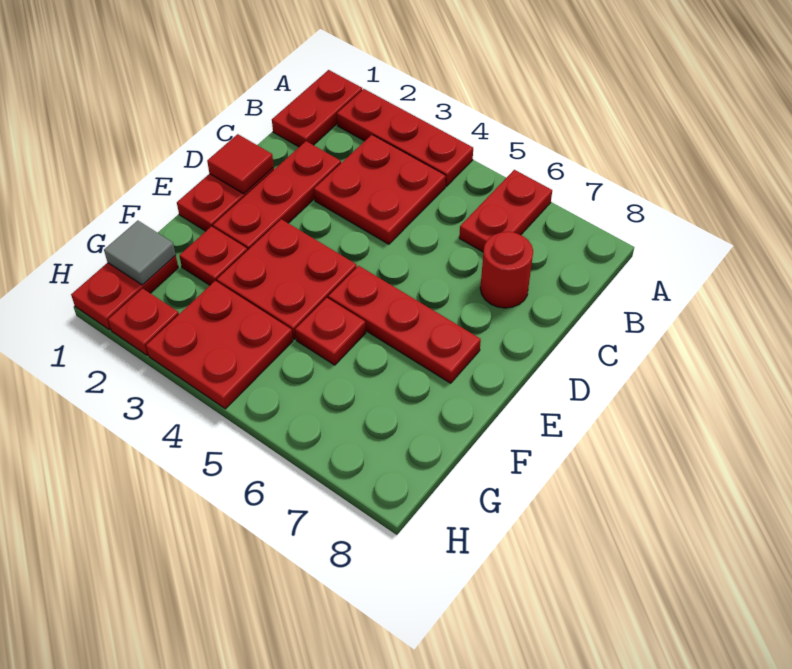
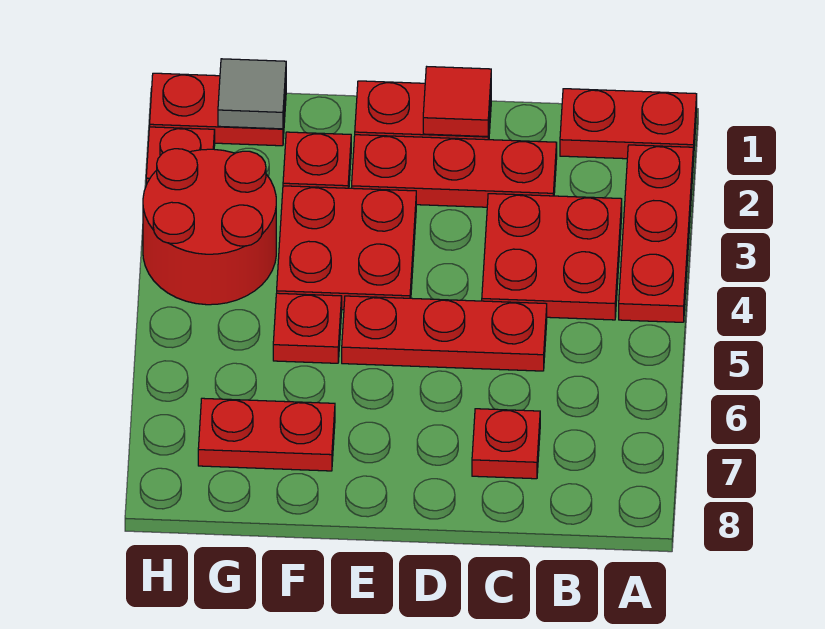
red plate A6:B6 level 1 -> red plate F7:G7 level 1
red round brick C7 level 1 -> red plate C7 level 1
red plate E5:E7 level 1 -> red plate C5:E5 level 1
red plate G3:H4 level 1 -> red round brick G3:H4 level 1

